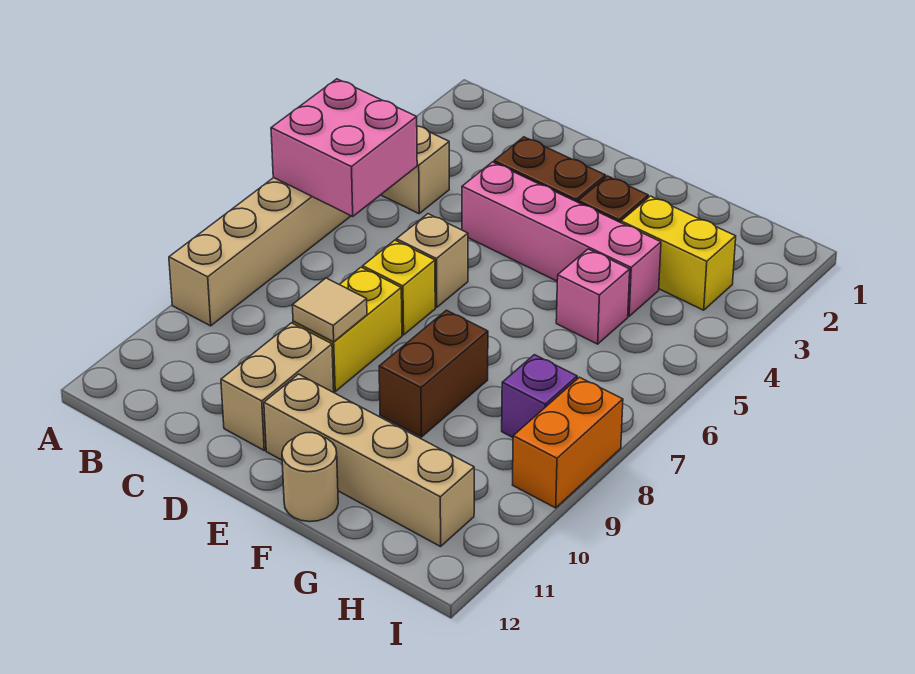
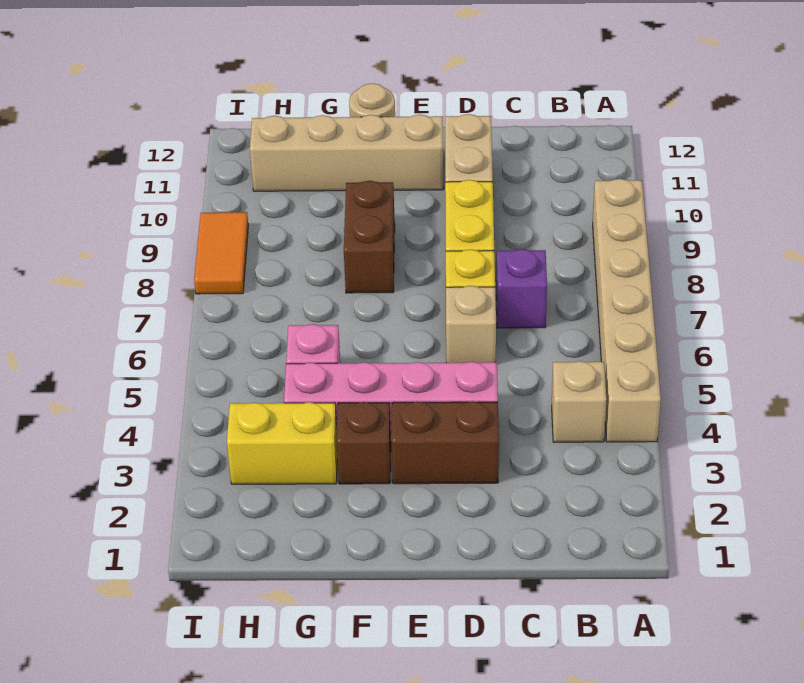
pink brick A5:B6 level 2 -> none
tan tile D9 level 2 -> none
purple brick H8 level 1 -> purple brick C7 level 1
orange brick I8:I9 level 1 -> orange tile I8:I9 level 1

